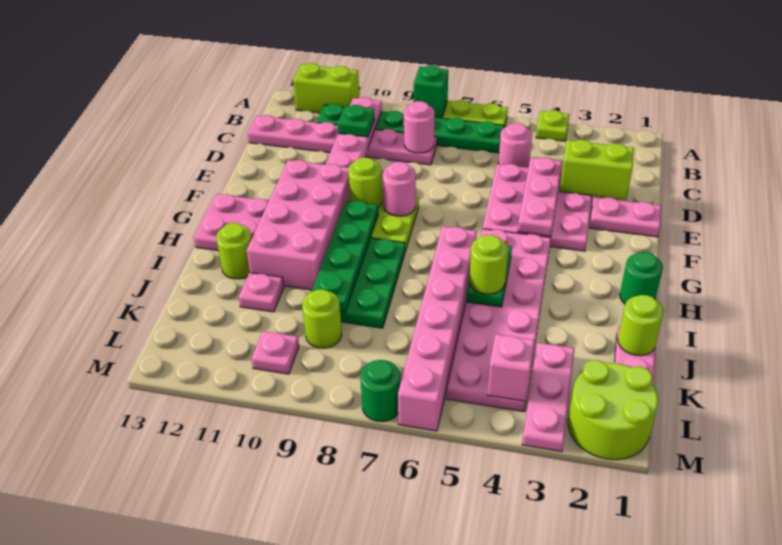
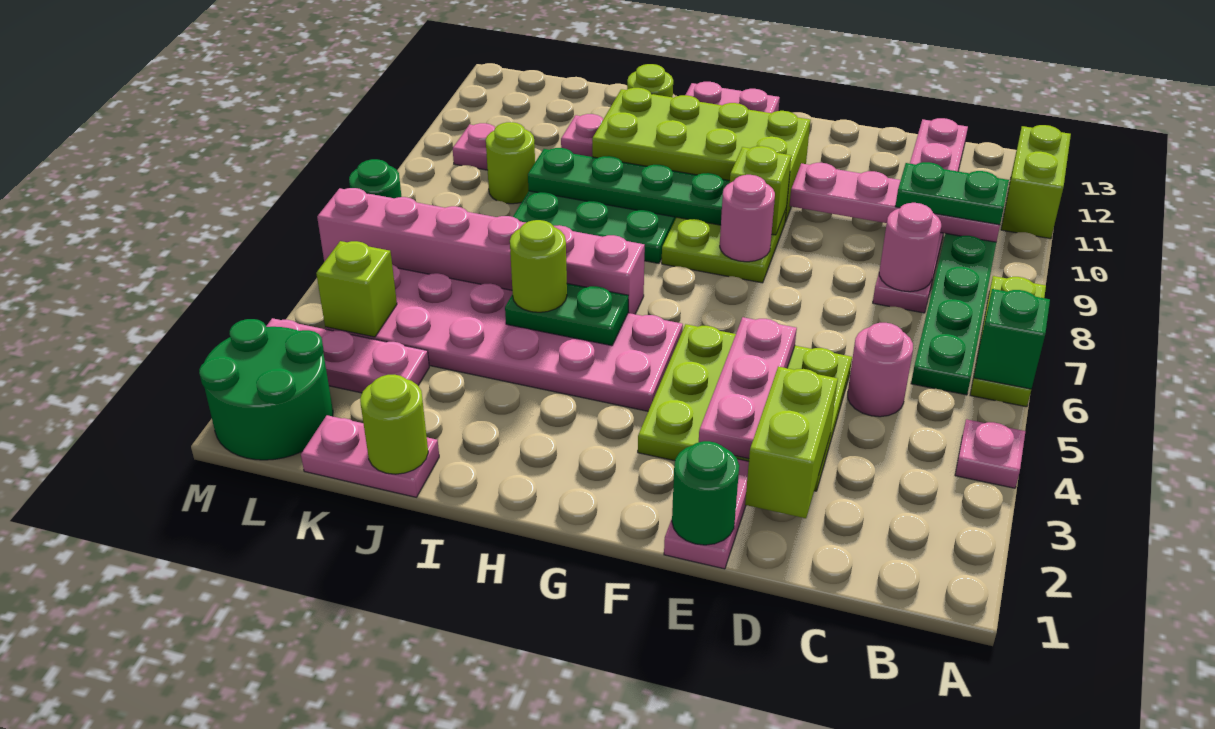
lime plate A4 level 1 -> pink plate A4 level 1
green brick A8 level 2 -> green brick A6 level 2
green plate C10 level 3 -> green plate B10:C10 level 3
pink plate D3:F5 level 1 -> lime plate D3:F5 level 1
pink plate D4:F4 level 2 -> pink plate E3:E5 level 2
lime round brick F9 level 2 -> lime brick F9 level 2
pink brick F10:I11 level 1 -> lime brick F10:I11 level 1
green round brick H1 level 1 -> green round brick E1 level 2
lime round brick L1:M2 level 1 -> green round brick L1:M2 level 1
pink brick L4 level 2 -> lime brick L4 level 2

